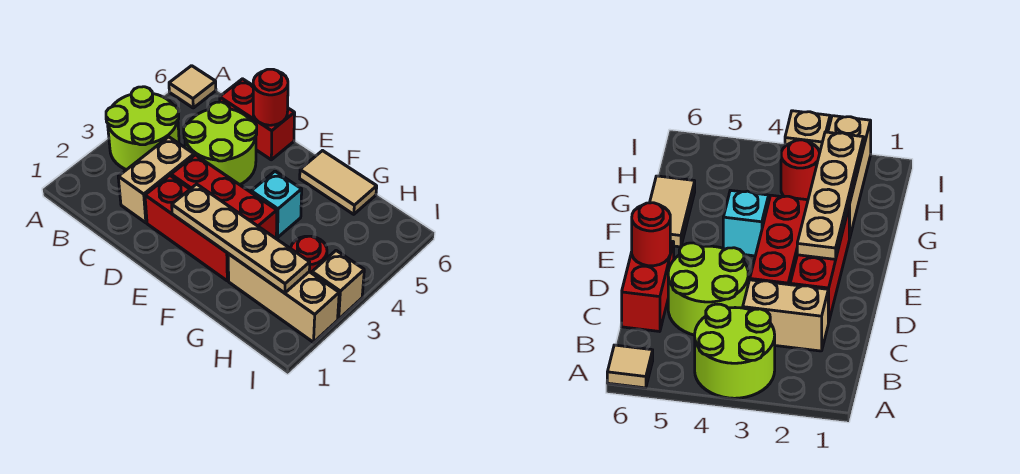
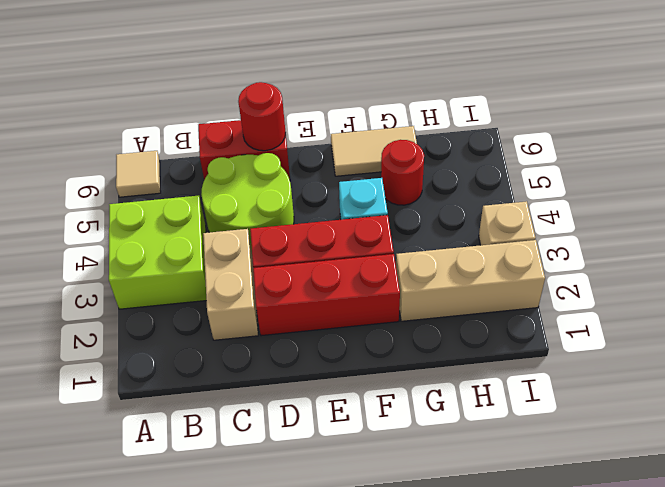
lime round brick A3:B4 level 1 -> lime brick A3:B4 level 1
tan plate E2:H2 level 2 -> none
red round brick H3 level 1 -> red round brick G5 level 1

